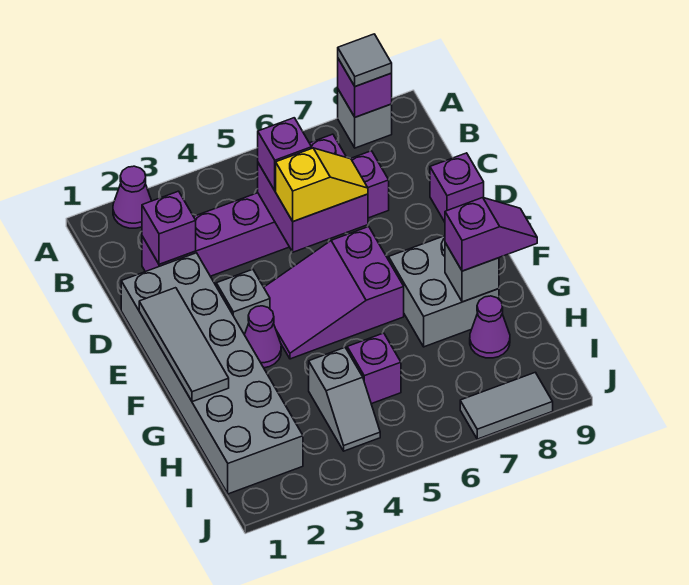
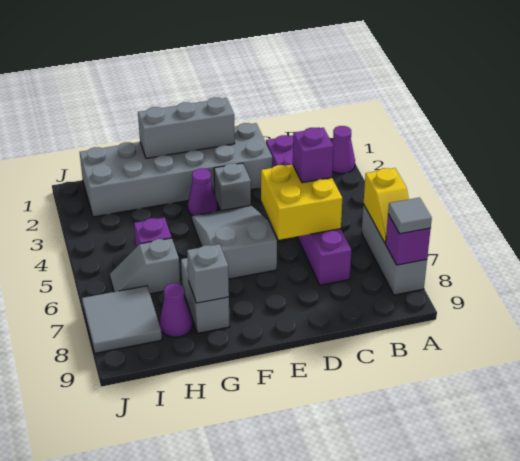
grey brick A8 level 1 -> grey brick A6:A8 level 1
purple brick C2 level 2 -> none
purple brick C5:D6 level 2 -> yellow brick C5:D6 level 2
yellow slope D5:D6 level 3 top 5 -> yellow slope A6:A7 level 2 top 6
purple brick D9 level 1 -> none
grey tile E1:G1 level 2 -> grey brick E1:G1 level 2
purple slope E4:F6 level 1 top 6 -> grey slope E4:F6 level 1 top 6
grey brick F7:G8 level 1 -> grey brick G7:G8 level 1
purple slope G8:G9 level 3 top 8 -> none
grey slope H4:I4 level 1 top H -> grey slope H6:I6 level 1 top H
grey tile J7:J8 level 1 -> grey tile I7:J8 level 1

